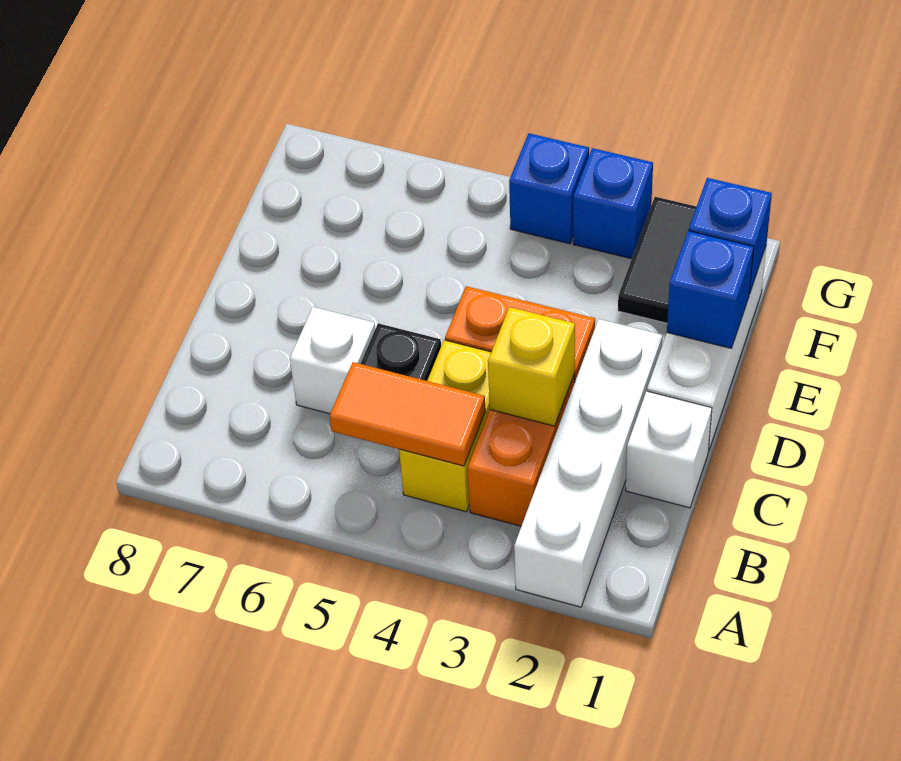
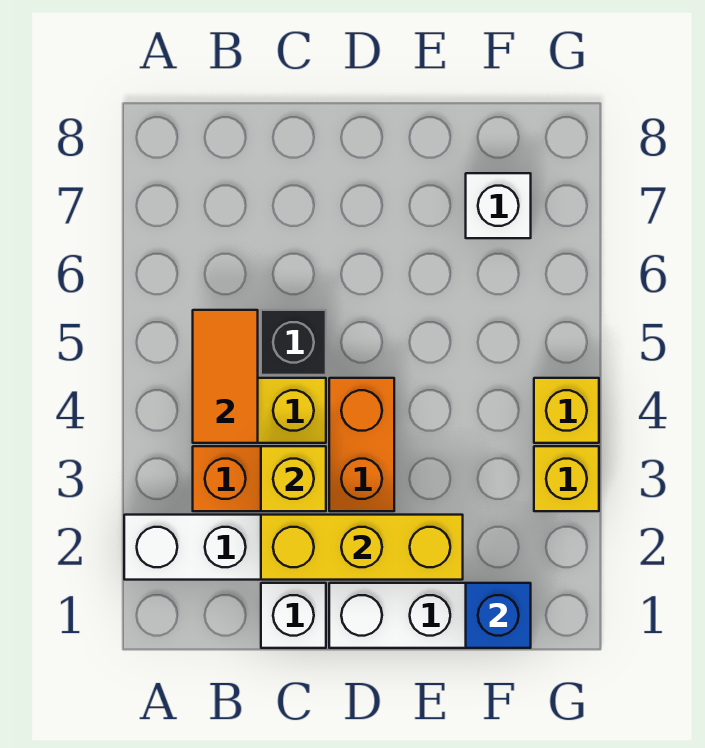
none -> yellow brick C2:E2 level 2
white brick C6 level 1 -> white brick F7 level 1
blue brick E1 level 2 -> none
black tile F2:G2 level 1 -> none
blue brick G3 level 1 -> yellow brick G3 level 1
blue brick G4 level 1 -> yellow brick G4 level 1

